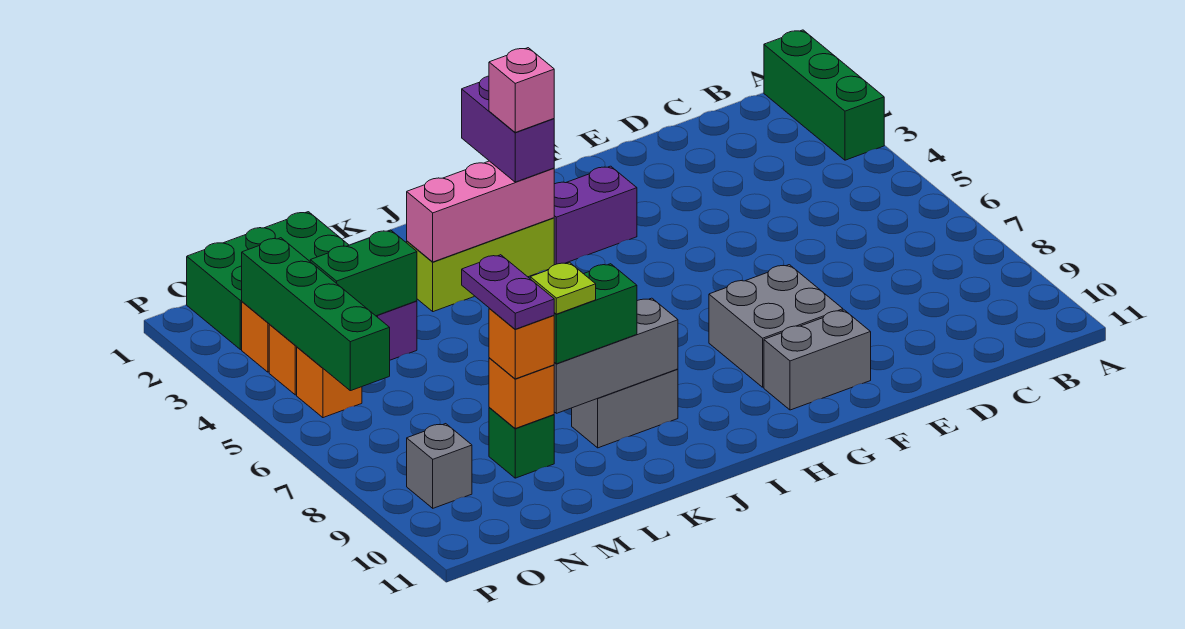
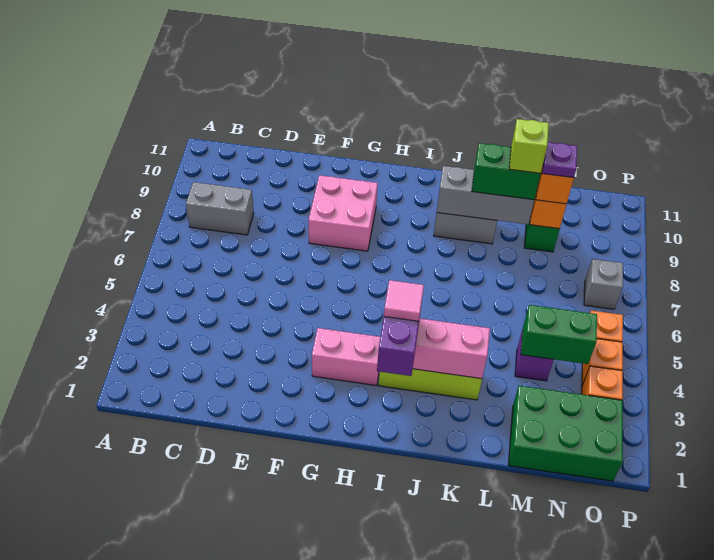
green brick A1:A3 level 1 -> none
grey brick F8:G9 level 1 -> pink brick F8:G9 level 1
grey brick F10:G10 level 1 -> grey brick B8:C8 level 1
purple brick G3:H3 level 1 -> pink brick G3:H3 level 1
pink brick I3 level 4 -> pink tile I3 level 4
lime plate L9 level 4 -> lime brick L9 level 4
purple plate M8:M9 level 4 -> purple plate M9 level 4
green brick O3:O6 level 2 -> none
grey brick O9 level 1 -> grey brick O7 level 1

